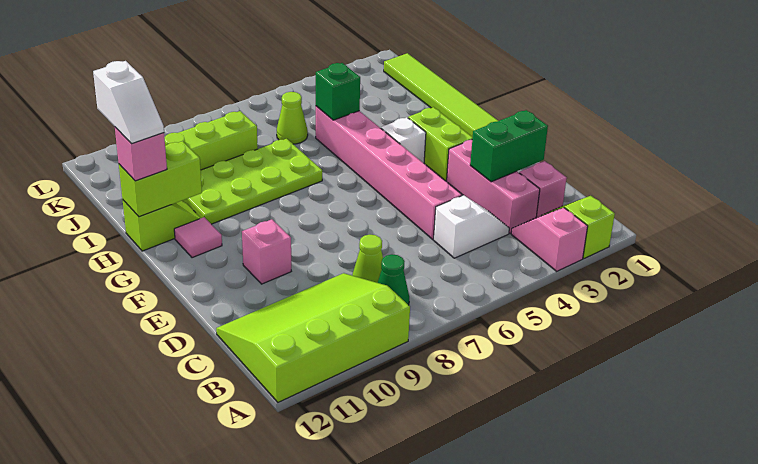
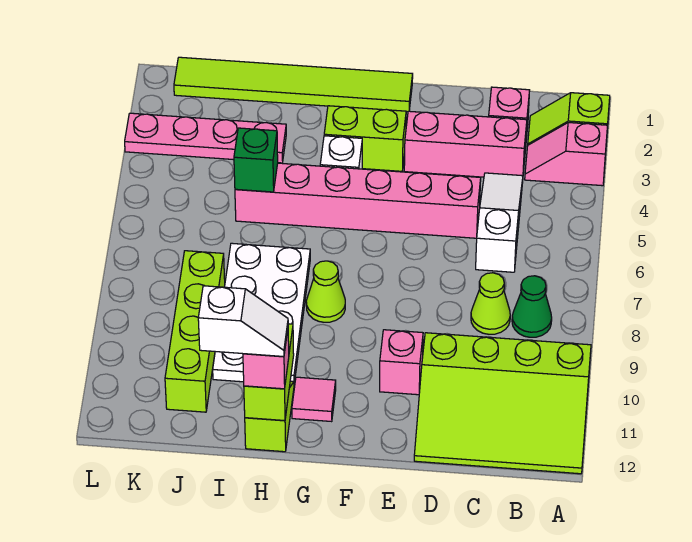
lime slope A9:C12 level 1 top A -> lime slope A10:D12 level 1 top 10
white slope C4:C5 level 1 top 5 -> white slope C4:C6 level 1 top 6
green brick D2:D3 level 2 -> none
lime plate H7:I10 level 1 -> white plate H7:I10 level 1
none -> pink plate I3:L3 level 1
lime cone J6 level 1 -> lime cone G8 level 1

